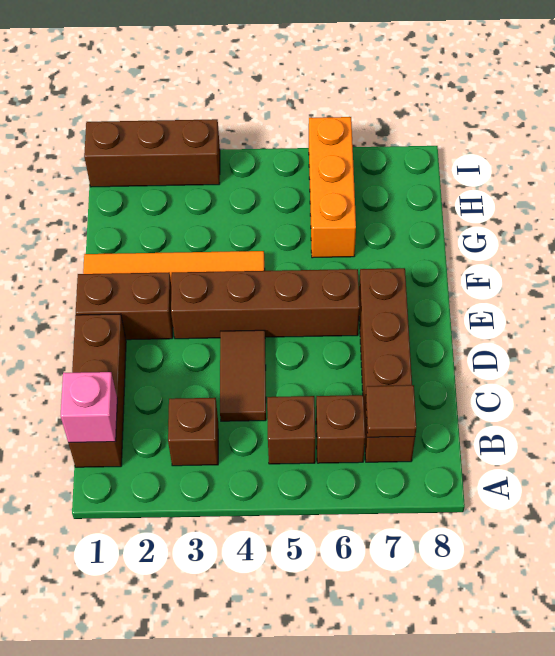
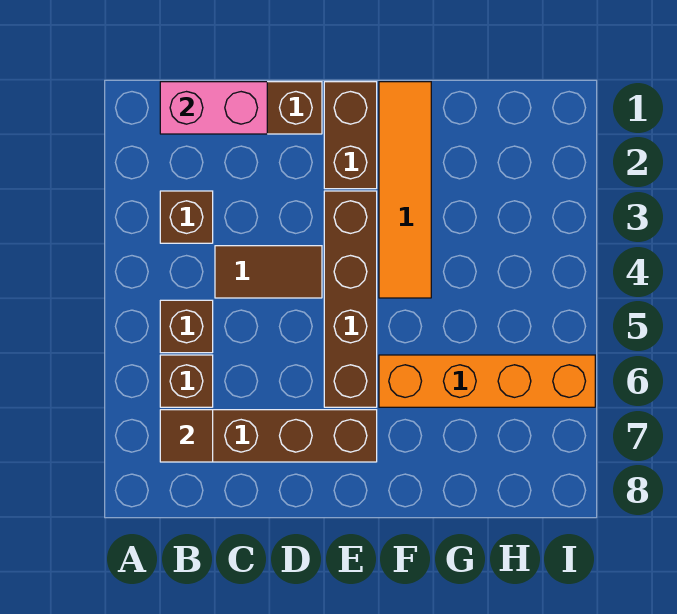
pink brick B1 level 2 -> pink brick B1:C1 level 2
orange brick G6:I6 level 1 -> orange brick F6:I6 level 1
brown brick I1:I3 level 1 -> none

